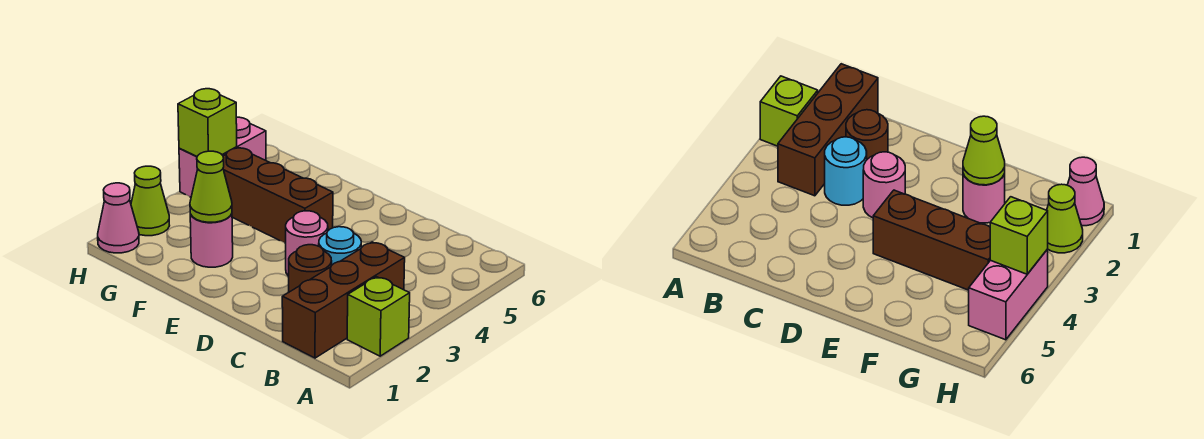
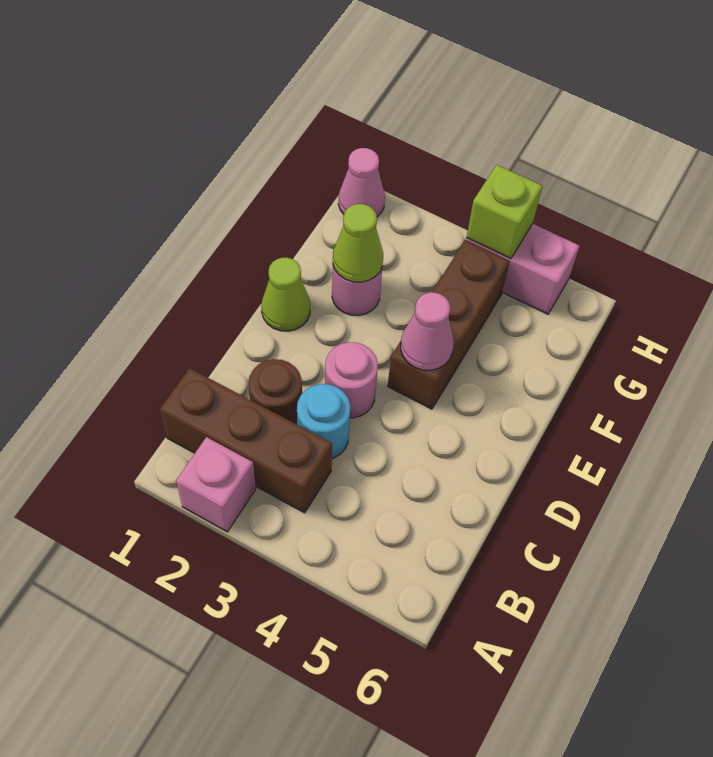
lime brick A2 level 1 -> pink brick A2 level 1
none -> pink cone E4 level 2
lime cone H2 level 1 -> lime cone E1 level 1

